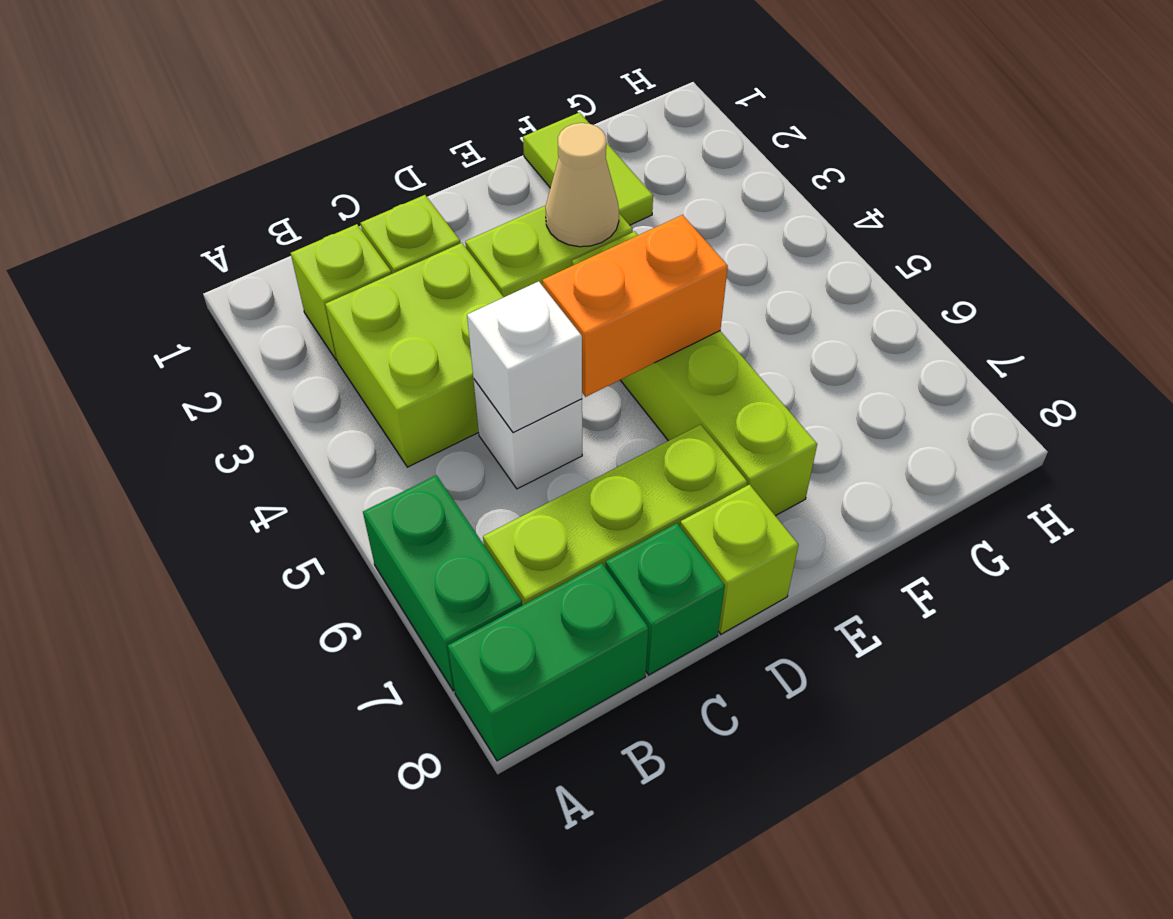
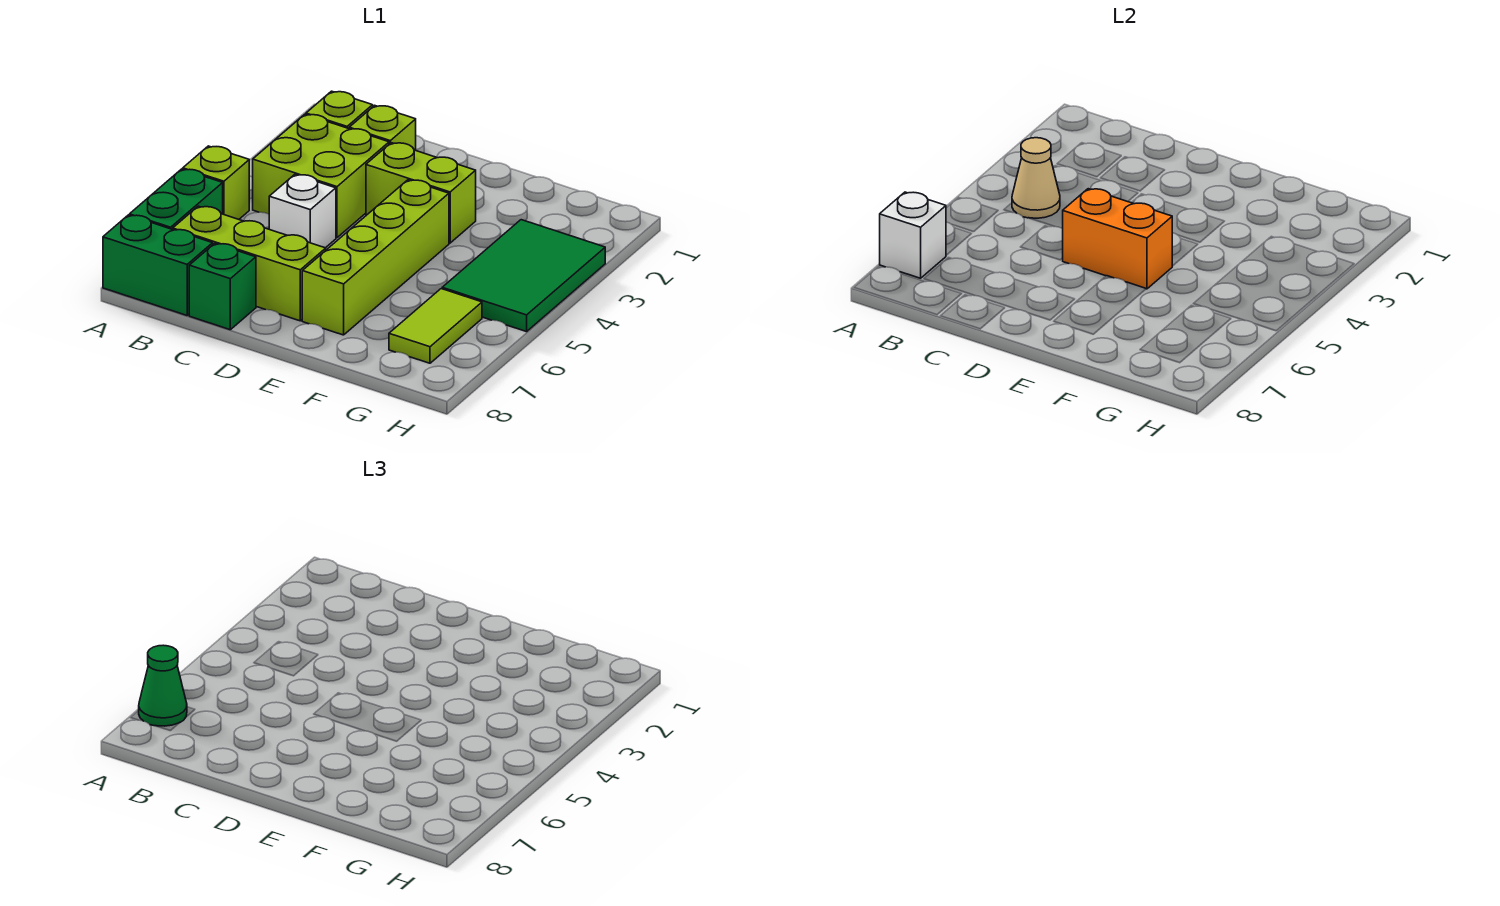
none -> green cone A7 level 3
white brick C5 level 2 -> white brick A7 level 2
lime brick D8 level 1 -> lime brick A5 level 1
tan cone E3 level 2 -> tan cone B4 level 2
lime tile F1:F2 level 1 -> lime tile G6:G7 level 1
none -> green tile G3:H5 level 1

